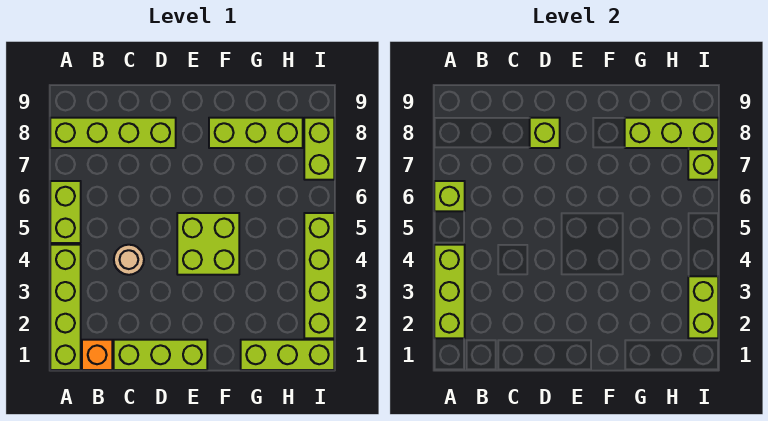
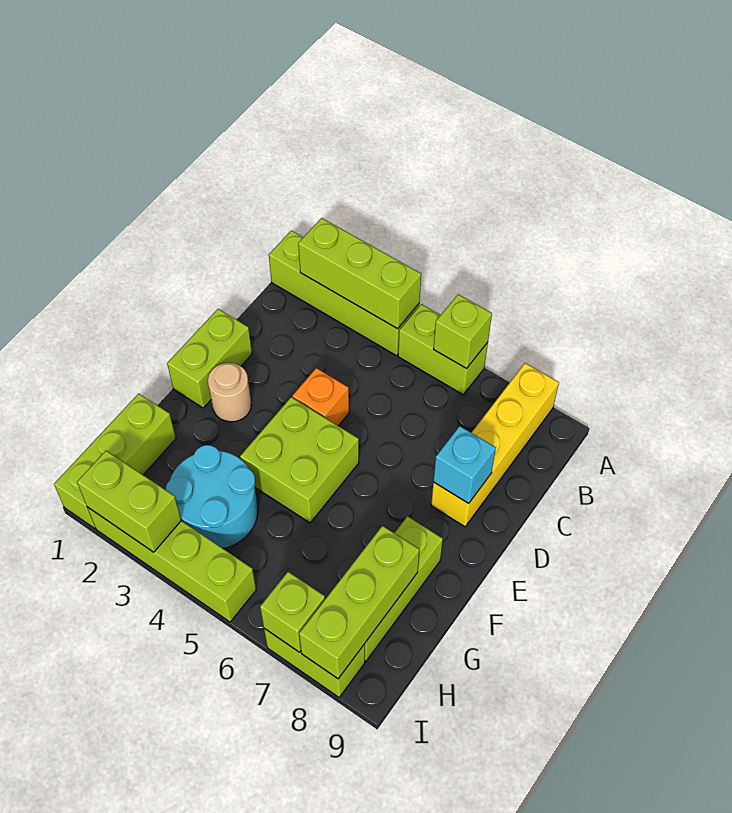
lime brick A8:D8 level 1 -> yellow brick A8:D8 level 1
orange brick B1 level 1 -> orange brick D4 level 1
lime brick C1:E1 level 1 -> lime brick D1:E1 level 1
tan round brick C4 level 1 -> tan round brick E2 level 1
lime brick D8 level 2 -> cyan brick D8 level 2
none -> cyan round brick G3:H4 level 1

